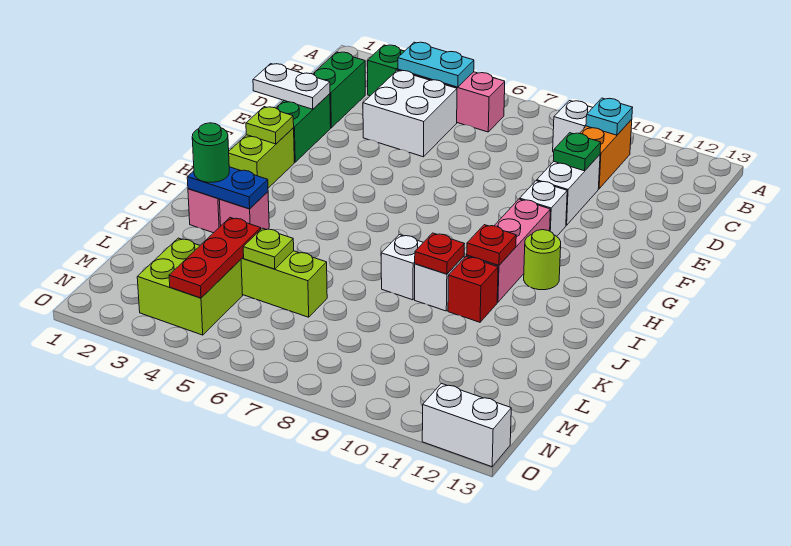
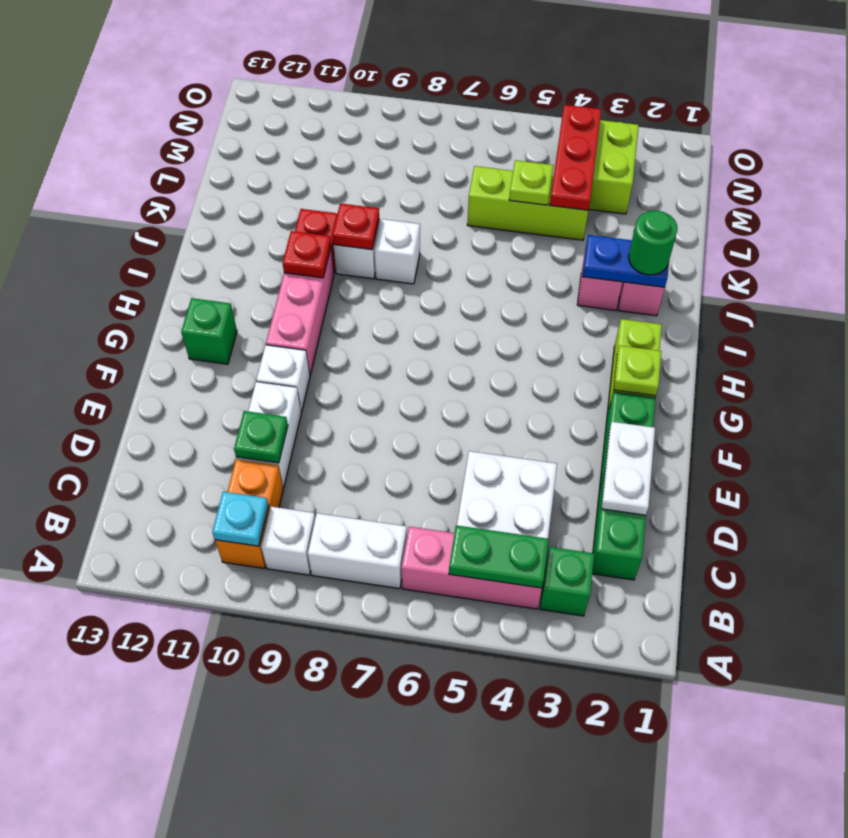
cyan plate B4:B5 level 2 -> green plate B4:B5 level 2
white plate E1:E2 level 2 -> white plate D2:E2 level 2
none -> green brick G12 level 1
lime round brick H11 level 1 -> none
white brick O12:O13 level 1 -> white brick B7:B8 level 1

